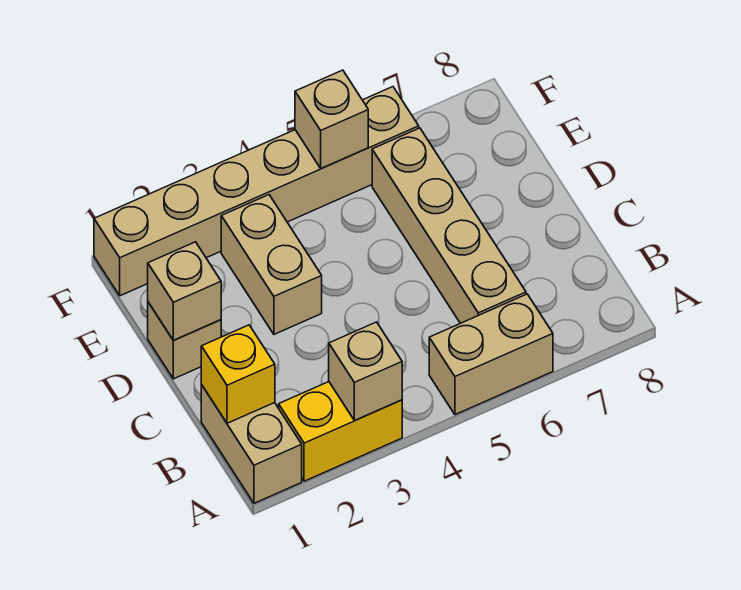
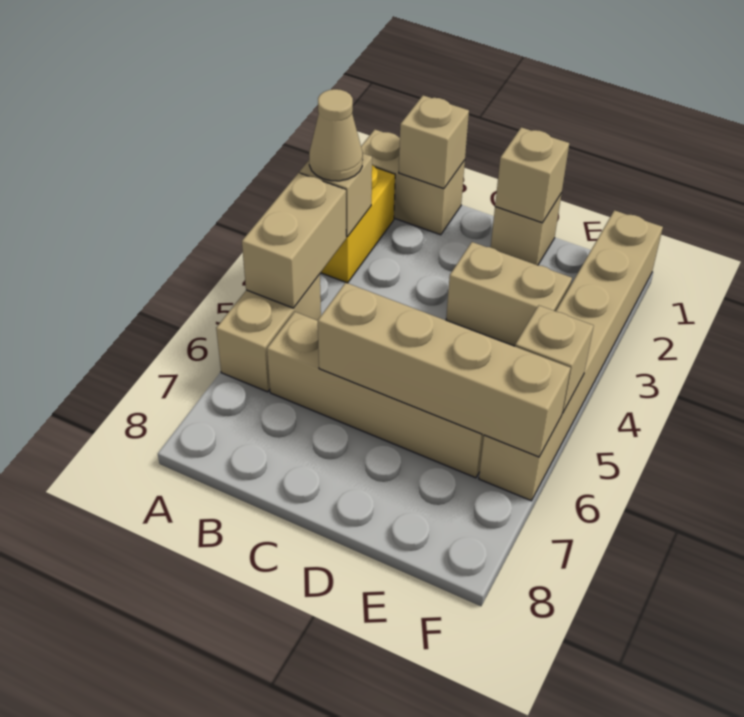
none -> tan cone A3 level 3
none -> tan brick A4:A5 level 2
yellow brick B1 level 2 -> tan brick B1 level 2
none -> tan brick C6:F6 level 2

